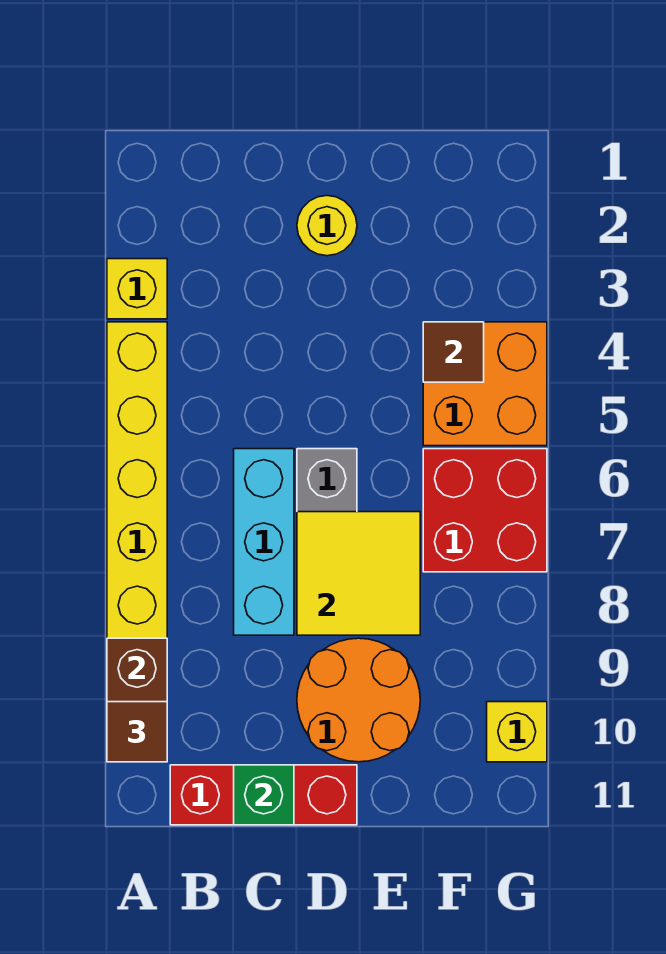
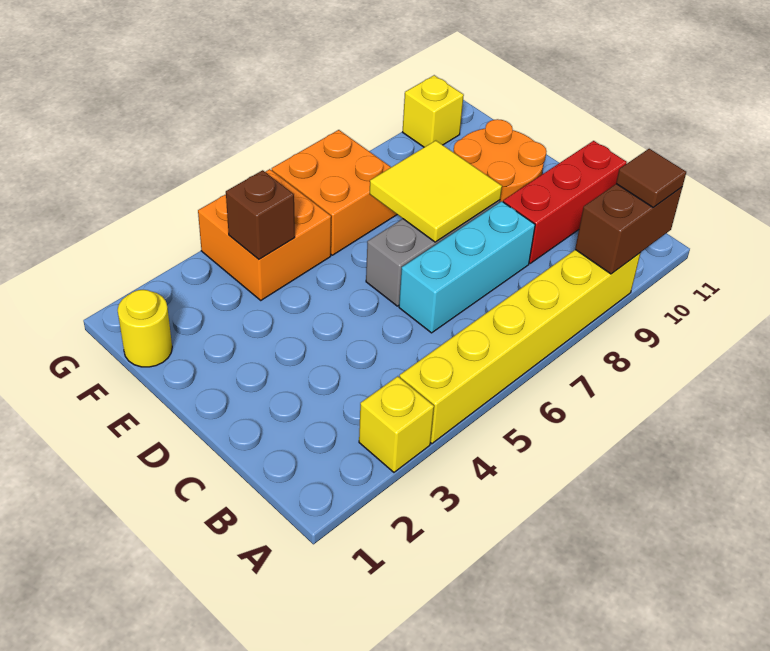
red brick B11:D11 level 1 -> red brick C9:C11 level 1
green brick C11 level 2 -> none
yellow round brick D2 level 1 -> yellow round brick F1 level 1
brown tile F4 level 2 -> brown brick F4 level 2
red brick F6:G7 level 1 -> orange brick F6:G7 level 1

